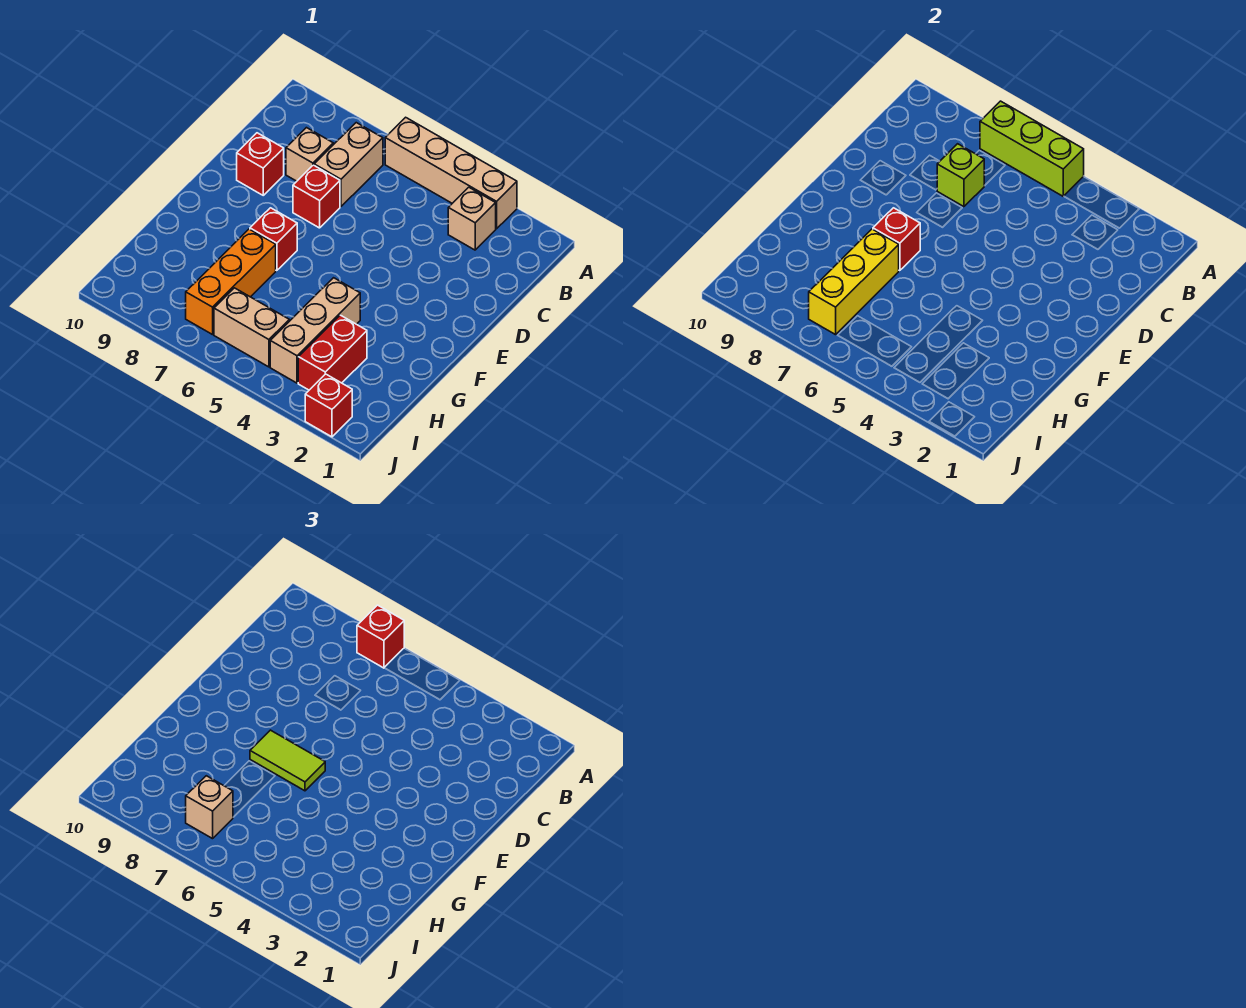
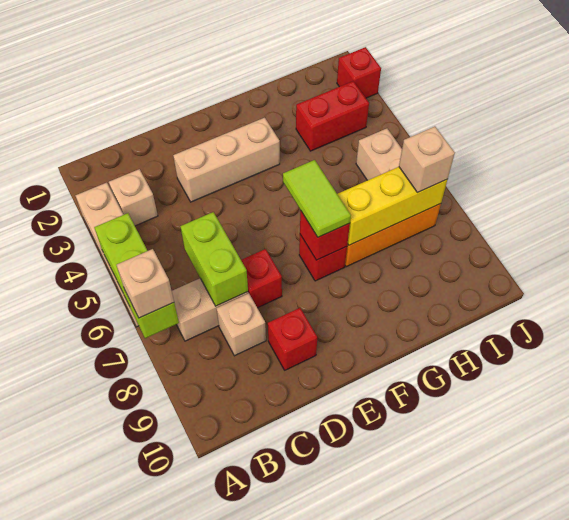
red brick A7 level 3 -> tan brick A7 level 3
lime brick C7 level 2 -> lime brick C6:C7 level 2
tan brick G4:I4 level 1 -> tan brick D3:F3 level 1

